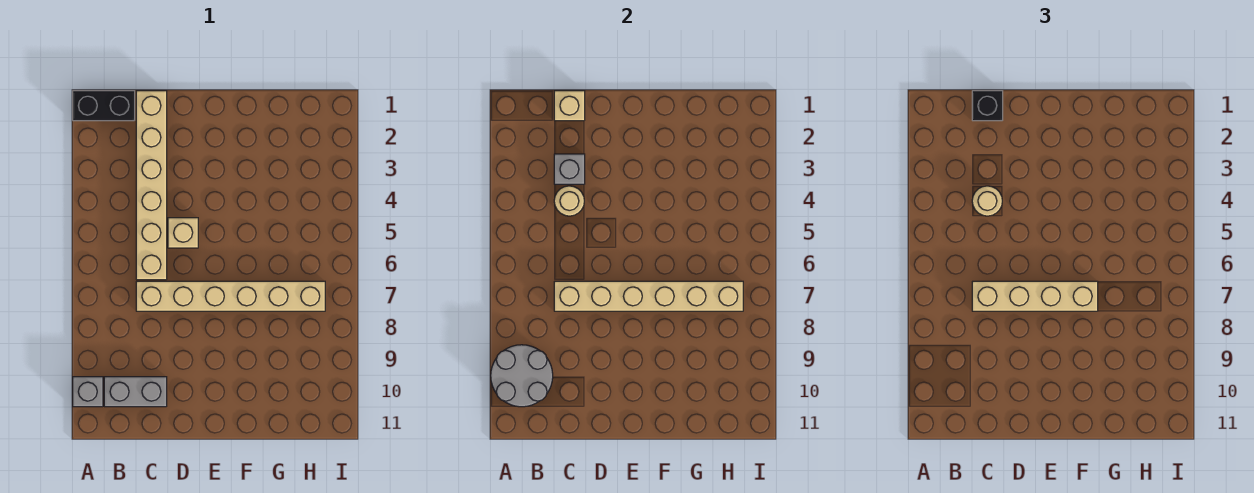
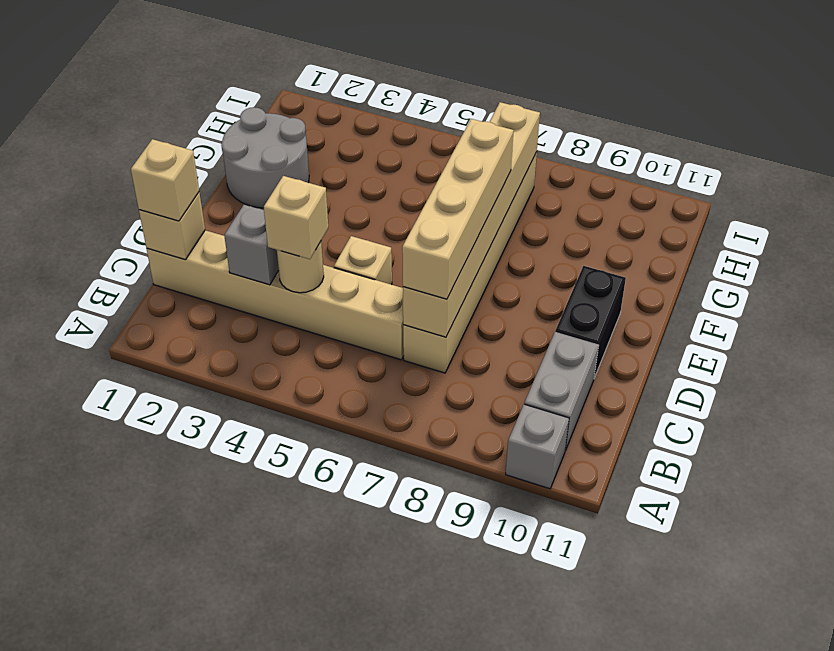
black brick A1:B1 level 1 -> black brick D10:E10 level 1
grey round brick A9:B10 level 2 -> grey round brick F1:G2 level 1
black brick C1 level 3 -> tan brick C1 level 3
tan round brick C4 level 3 -> tan brick C4 level 3

